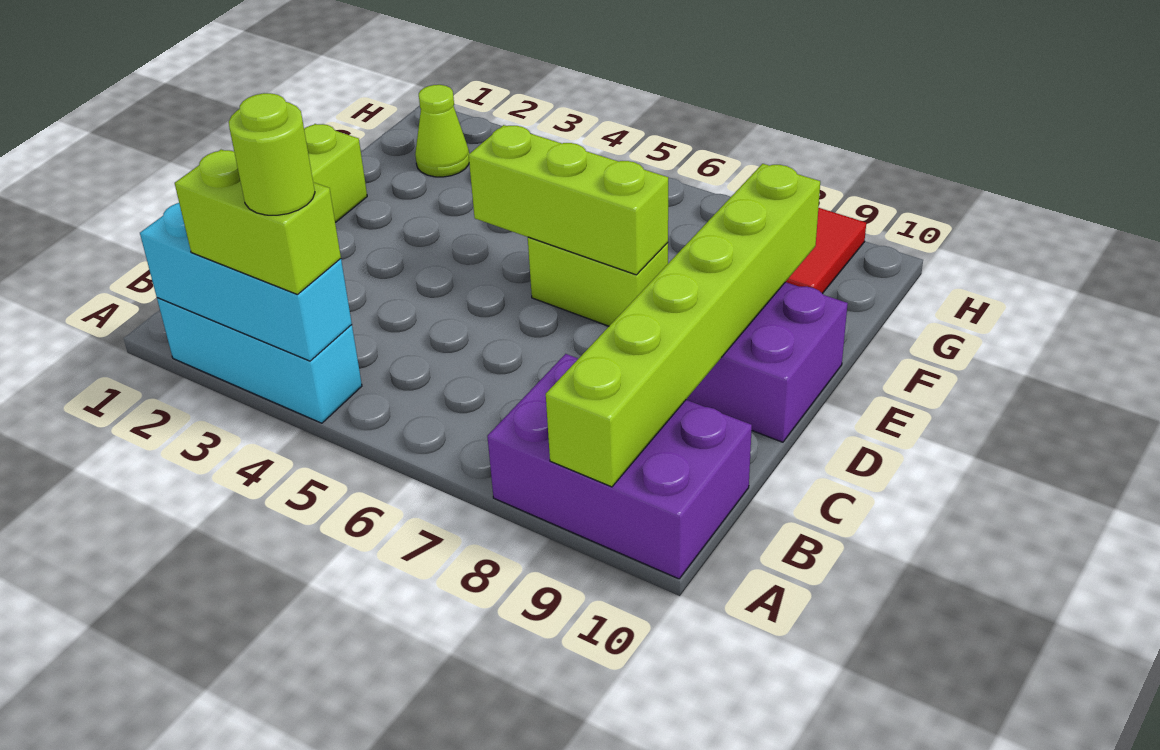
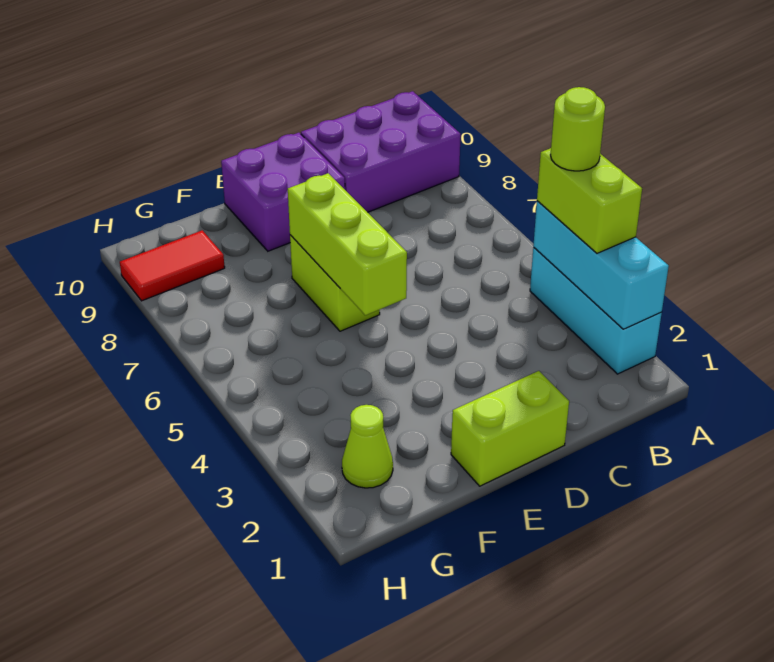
purple brick A8:B10 level 1 -> purple brick A9:C10 level 1
lime brick A9:F9 level 2 -> none

